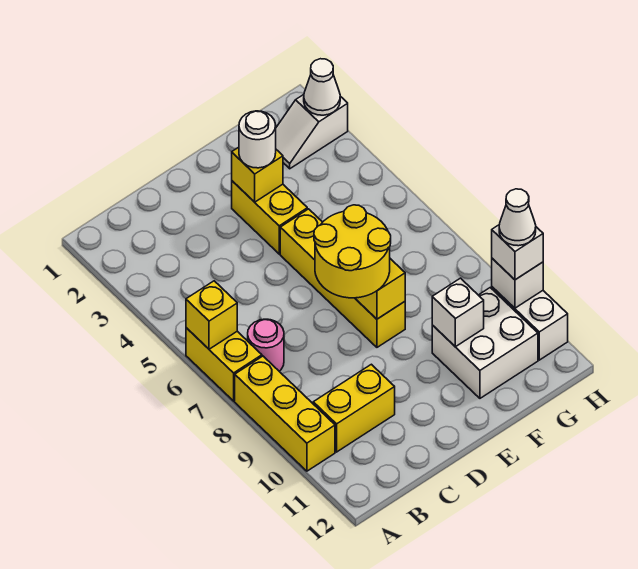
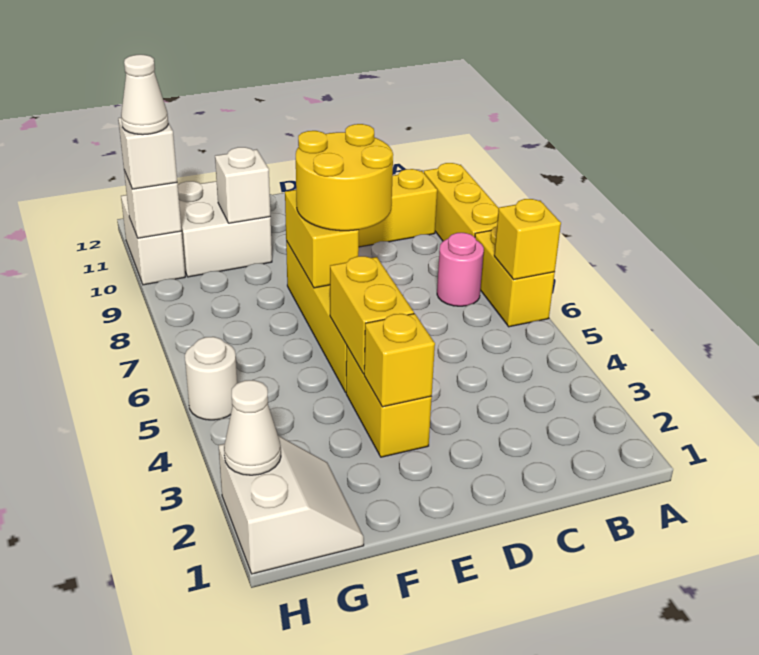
white round brick E3 level 3 -> white round brick H5 level 1
none -> yellow brick E4:E5 level 2
white slope G2:H2 level 1 top H -> white slope G1:H2 level 1 top H

